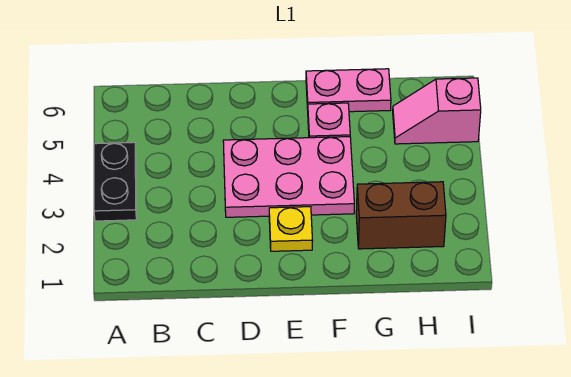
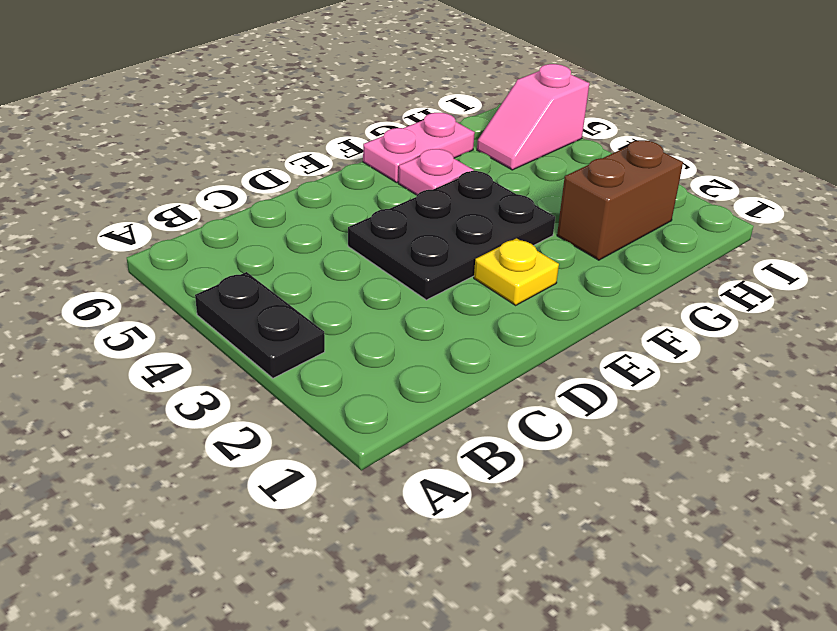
pink plate D3:F4 level 1 -> black plate D3:F4 level 1

